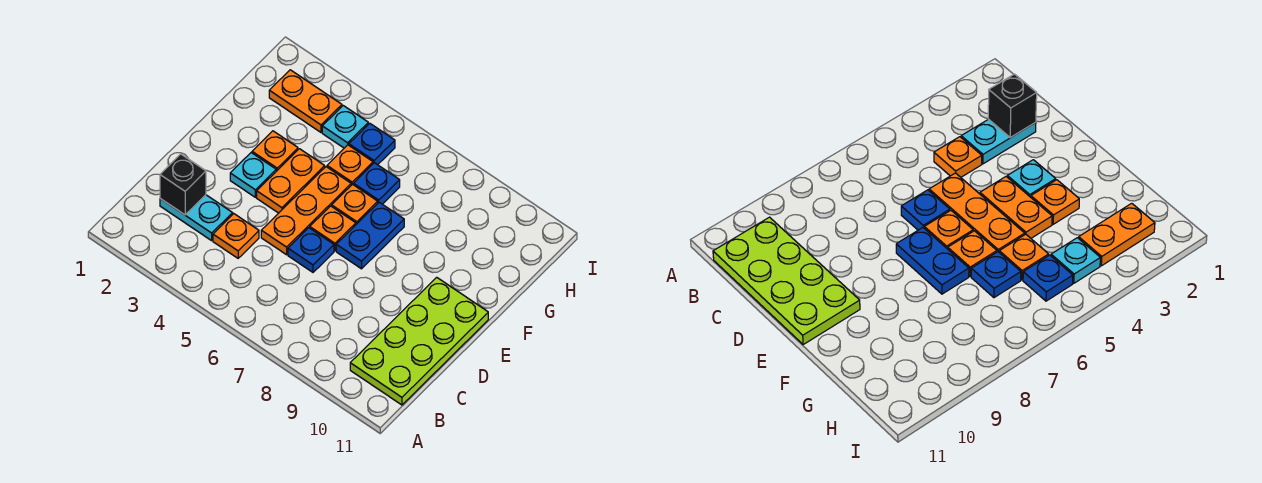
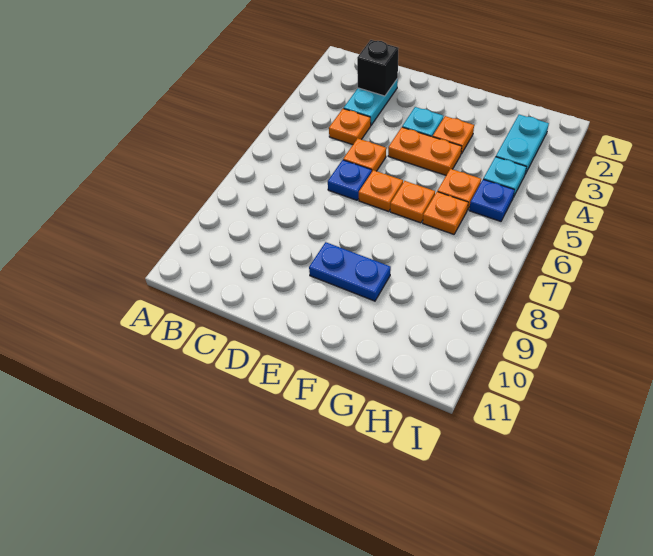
lime plate B10:E11 level 1 -> none
orange plate D5:F5 level 1 -> orange plate D5 level 1
blue plate E7:F7 level 1 -> blue plate E9:F9 level 1
blue plate G6 level 1 -> orange plate G6 level 1
orange plate H2:H3 level 1 -> cyan plate H2:H3 level 1

